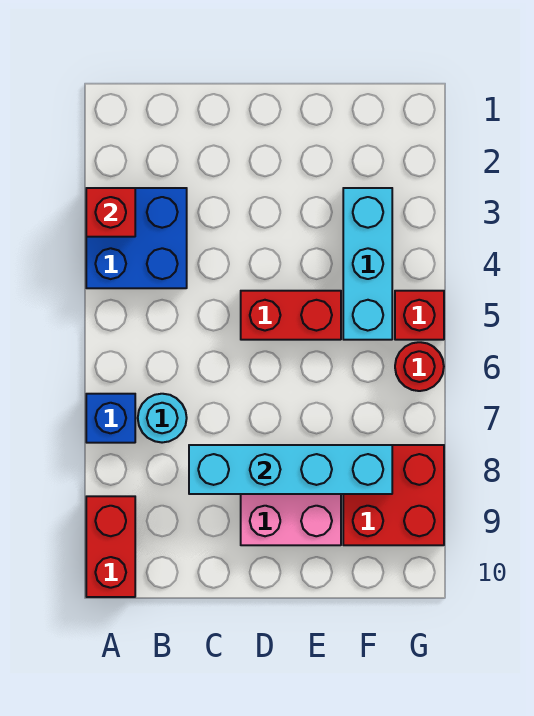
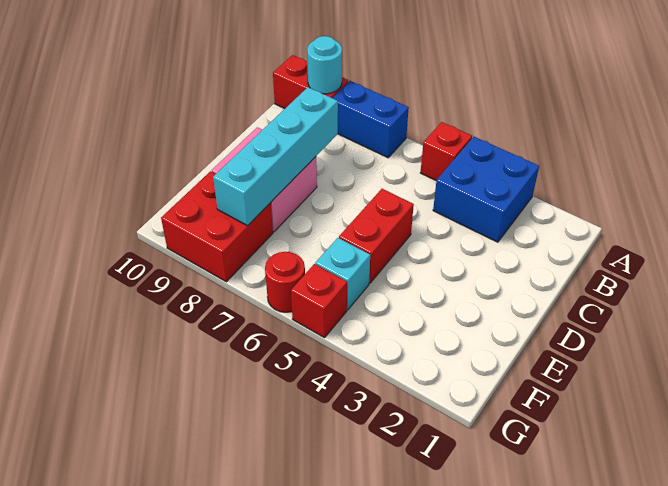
red brick A3 level 2 -> red brick A5 level 1
blue brick A7 level 1 -> blue brick A7:A8 level 1
cyan round brick B7 level 1 -> cyan round brick A9 level 2
cyan brick F3:F5 level 1 -> cyan brick F5 level 1

